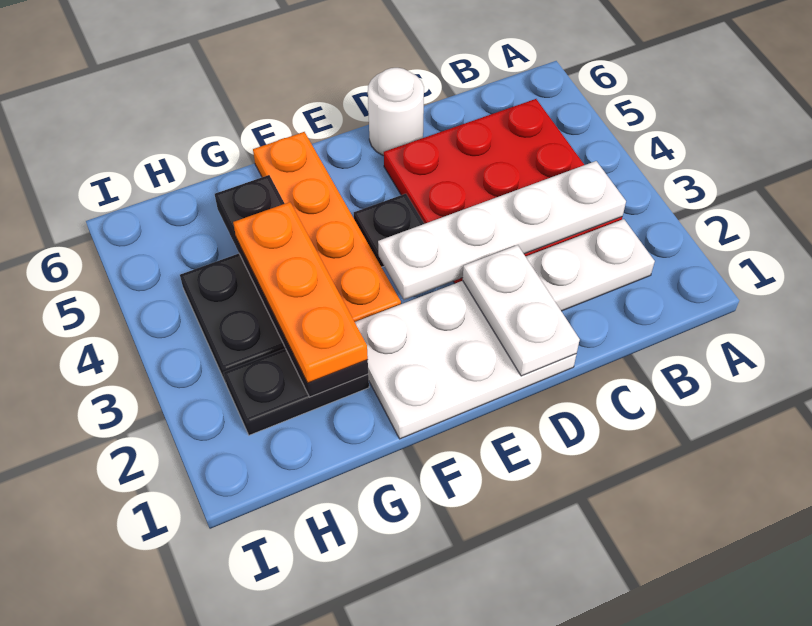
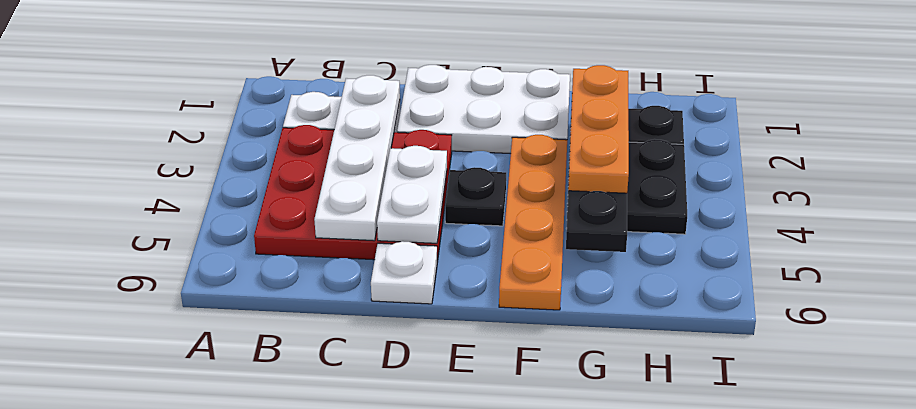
white plate B3:E3 level 2 -> white plate C2:C5 level 2
white plate D1:D2 level 2 -> white plate D4:D5 level 2
white round brick D6 level 1 -> white plate D6 level 1

